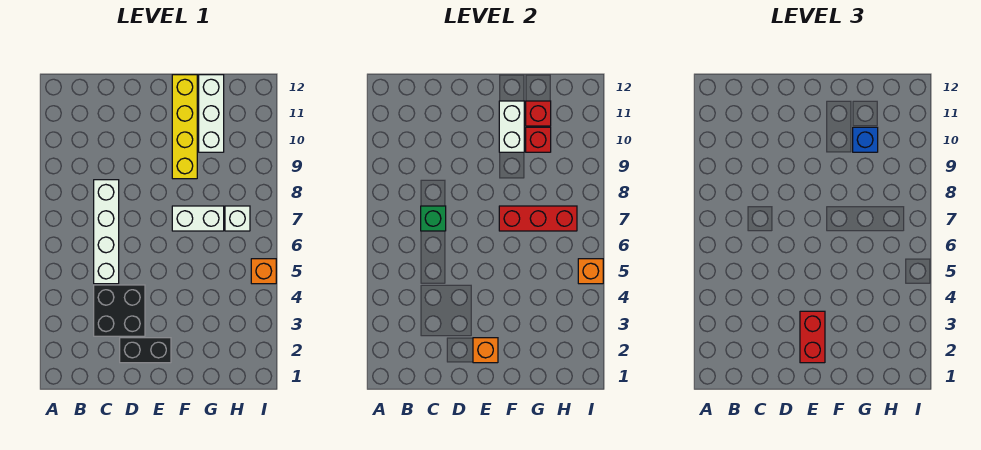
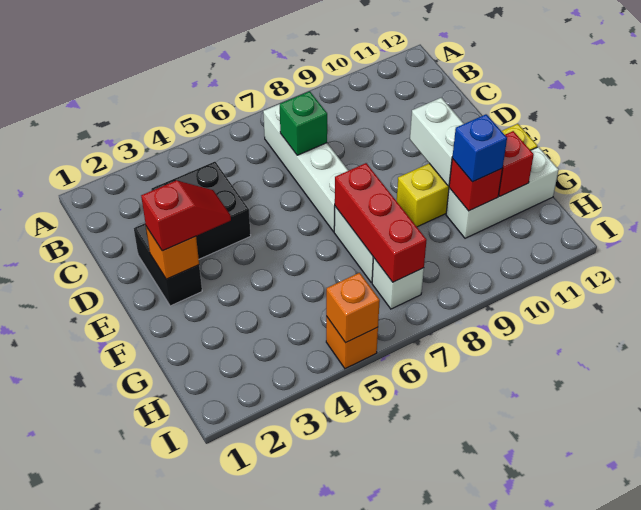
white brick C5:C8 level 1 -> white brick B7:E7 level 1
red brick E2:E3 level 3 -> red slope E2:E3 level 3 top 2
white brick F10:F11 level 2 -> white brick E10:F10 level 2

